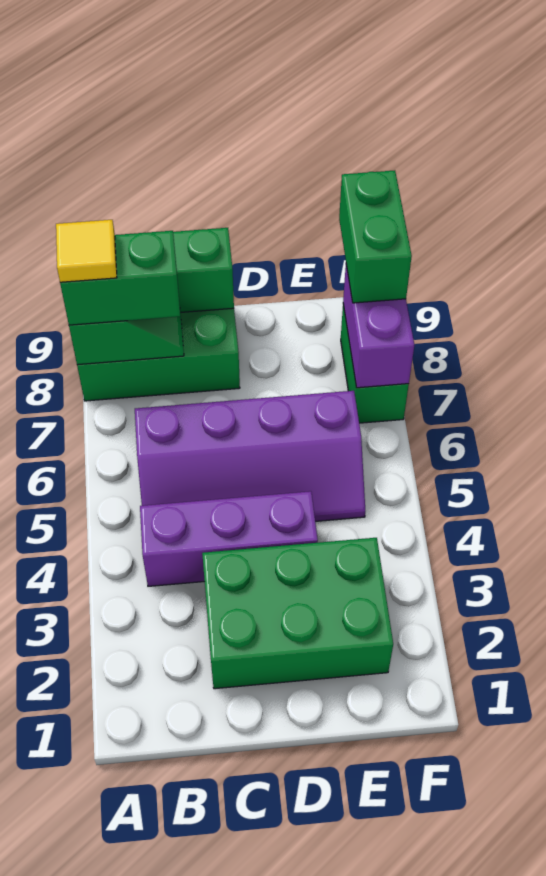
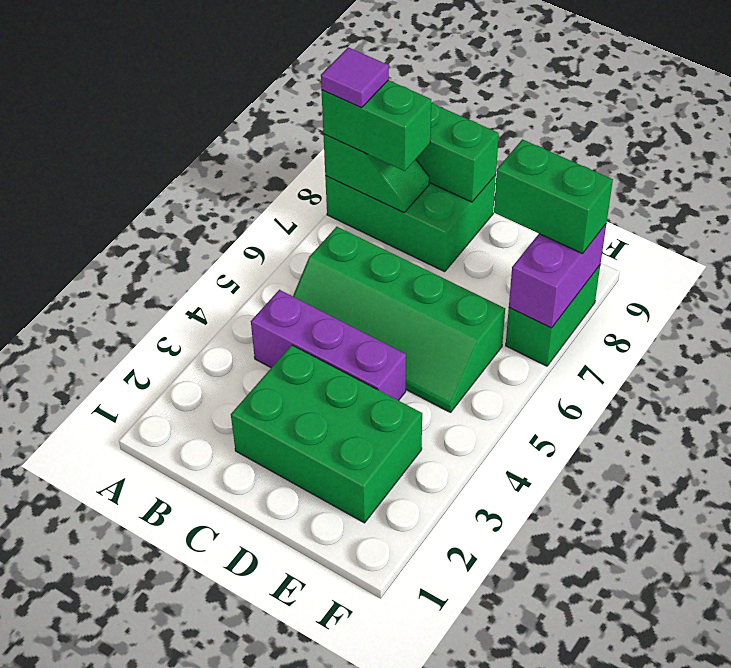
yellow tile A8 level 4 -> purple tile A8 level 4
purple slope B5:E6 level 1 top 6 -> green slope B5:E6 level 1 top 6
green brick F8:F9 level 3 -> green brick E8:F8 level 3

